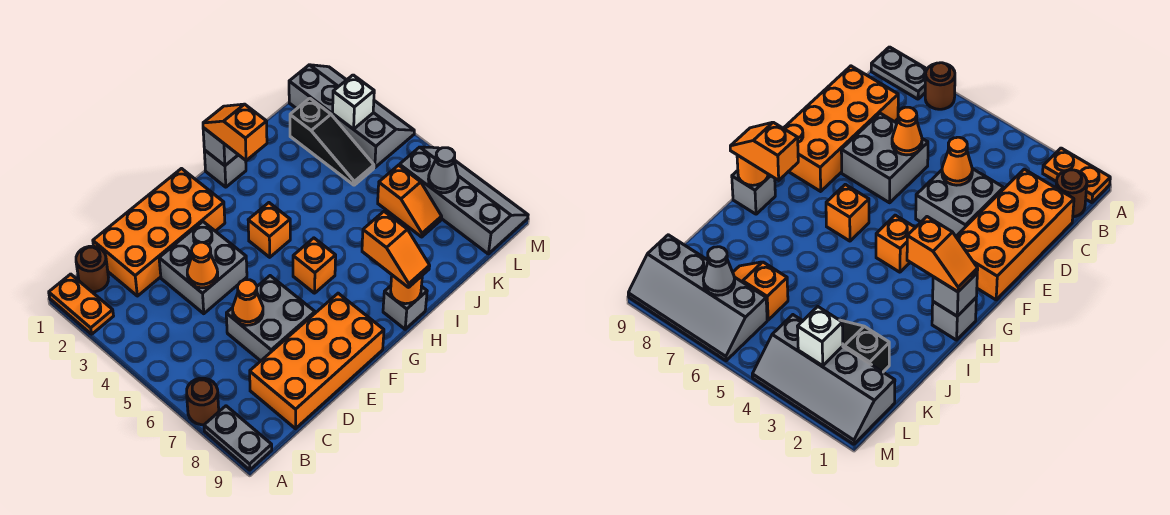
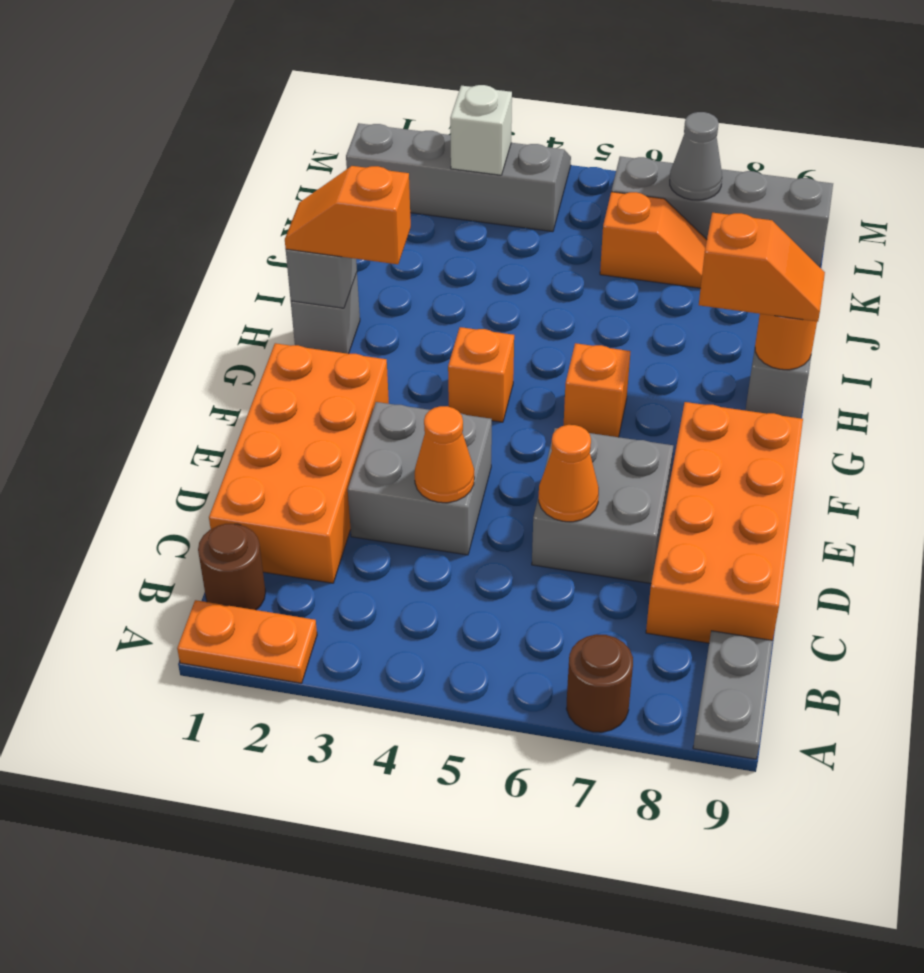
grey plate A8:A9 level 1 -> grey plate A9:B9 level 1
black slope K2:K4 level 1 top 2 -> none

